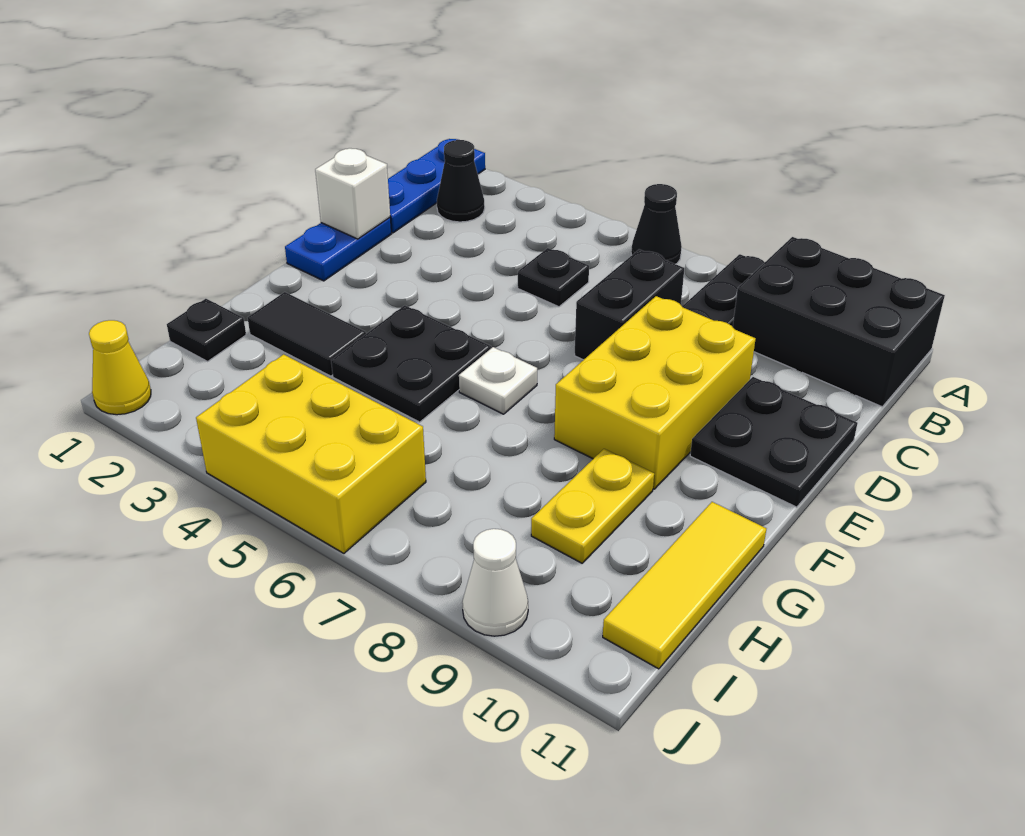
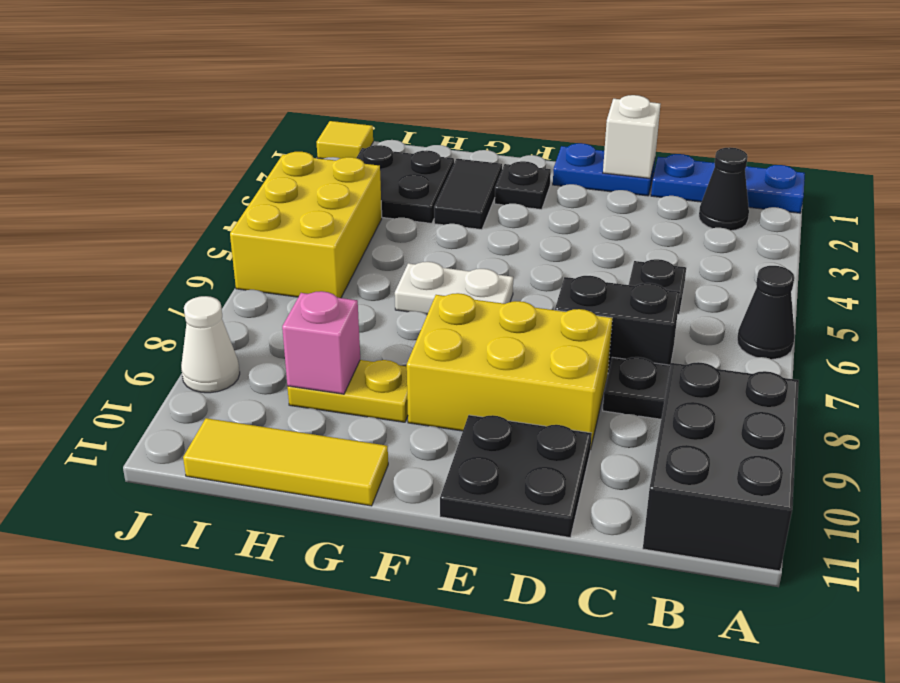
black plate F4:G5 level 1 -> black plate H2:I3 level 1
white plate F6 level 1 -> white plate F6:G6 level 1
black plate H1 level 1 -> black plate F2 level 1
none -> pink brick H9 level 2
yellow cone J1 level 1 -> yellow tile J1 level 1

